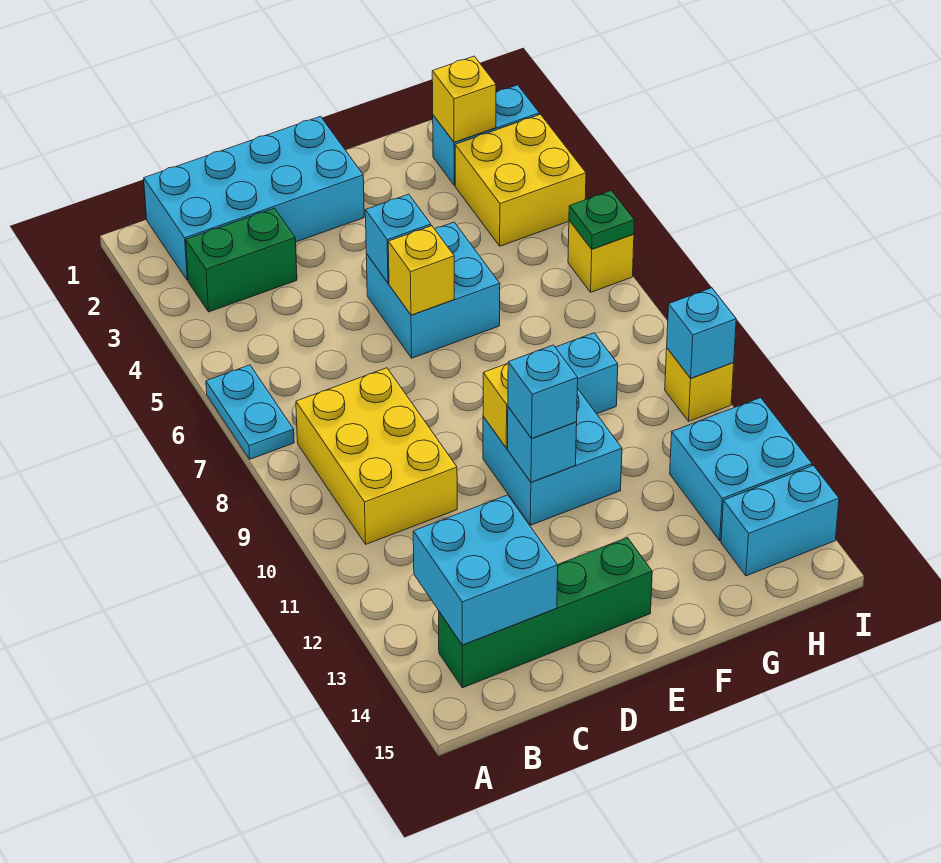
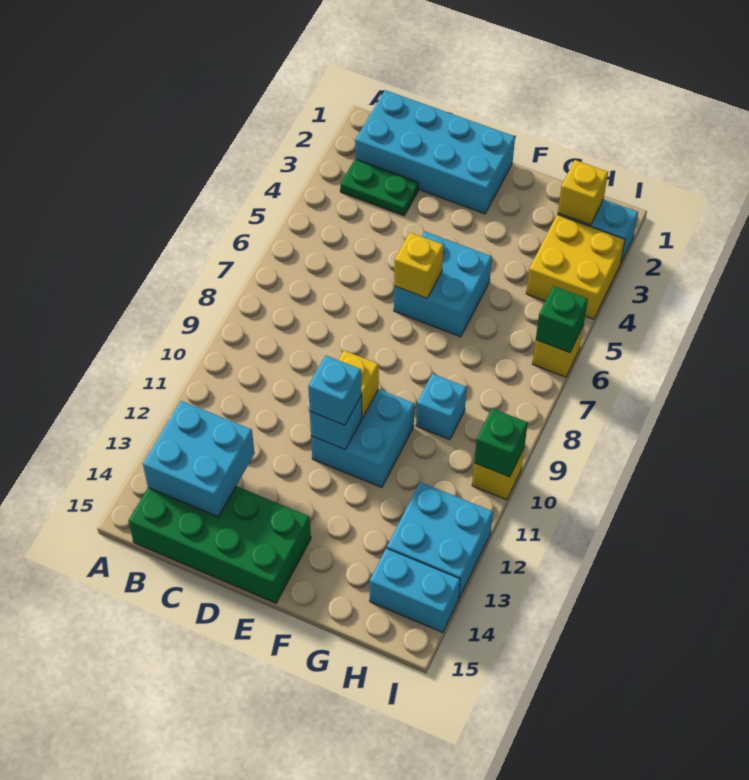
cyan plate A6:A7 level 1 -> none
green brick B3:C3 level 1 -> green plate B3:C3 level 1
yellow brick B8:C10 level 1 -> none
green brick B14:E14 level 1 -> green brick B14:E15 level 1
cyan brick E5 level 2 -> none
green plate I6 level 2 -> green brick I6 level 2
cyan brick I10 level 2 -> green brick I10 level 2

